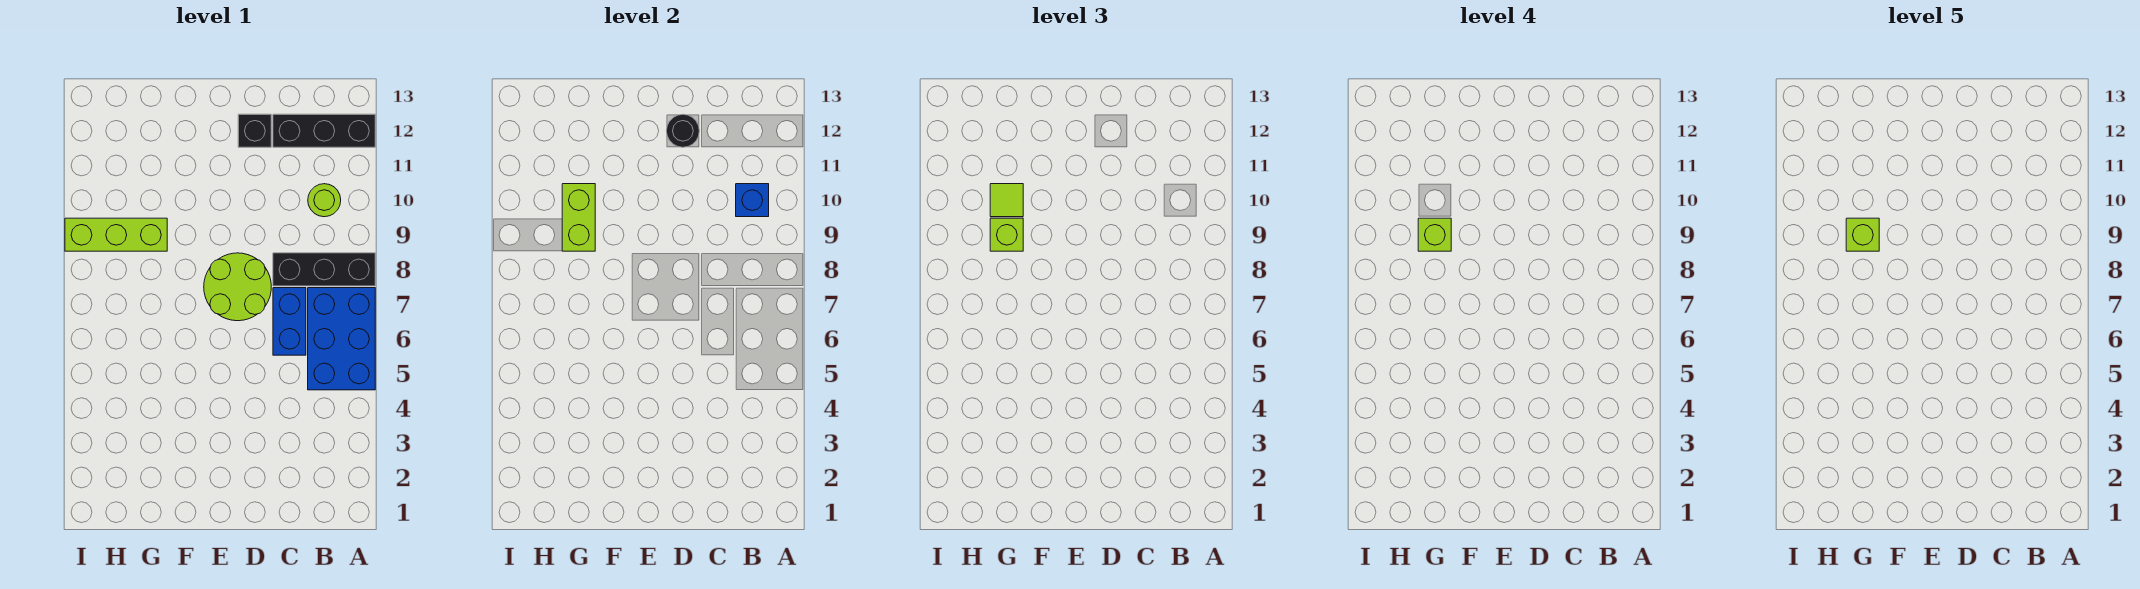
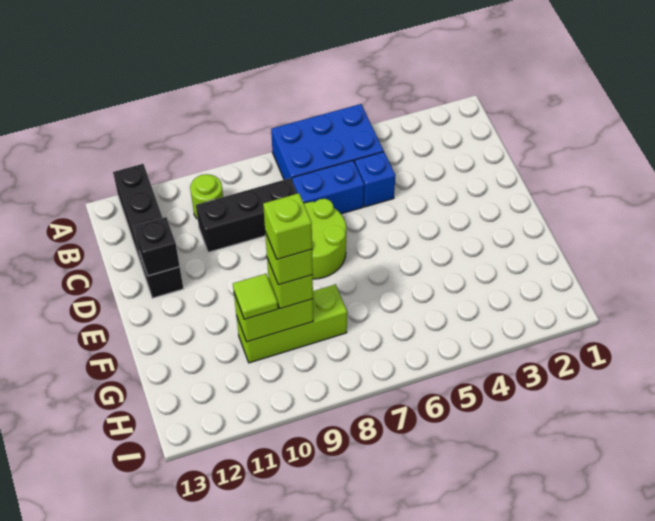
black brick A8:C8 level 1 -> black brick C8:C10 level 1
blue brick B10 level 2 -> blue brick C5 level 1
black round brick D12 level 2 -> black brick D12 level 2
lime brick G9:I9 level 1 -> lime brick G8:G10 level 1

